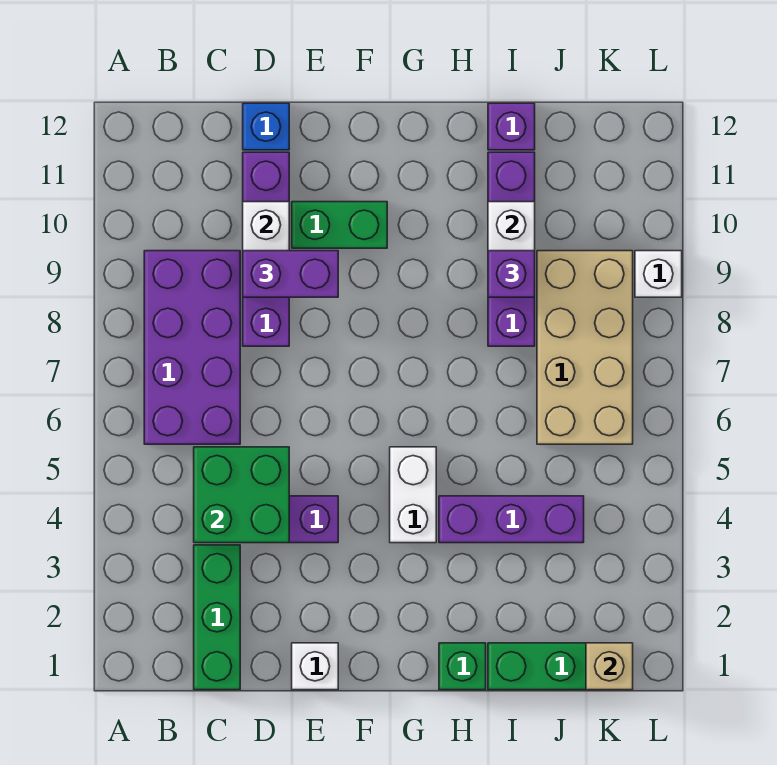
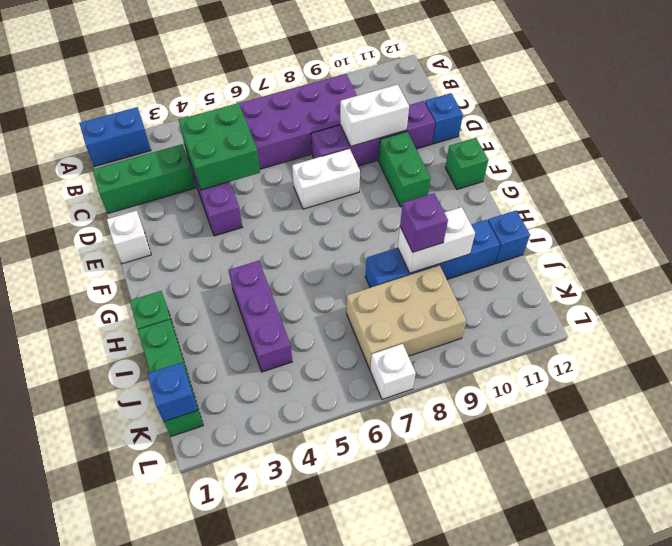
none -> blue brick A1:A2 level 1
purple brick D9:E9 level 3 -> none
none -> green brick F12 level 1
white brick G4:G5 level 1 -> white brick E7:E8 level 1
purple brick I8:I11 level 1 -> blue brick I8:I11 level 1
purple brick I12 level 1 -> blue brick I12 level 1
tan brick J6:K9 level 1 -> tan brick J7:K9 level 1
tan brick K1 level 2 -> blue brick K1 level 2
white brick L9 level 1 -> white brick L7 level 1

